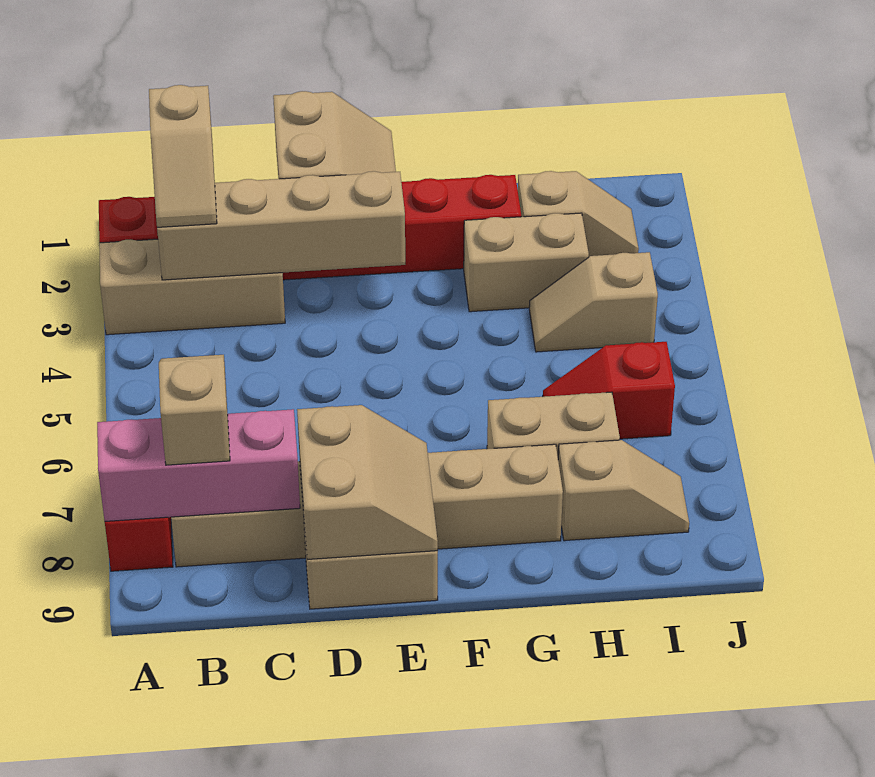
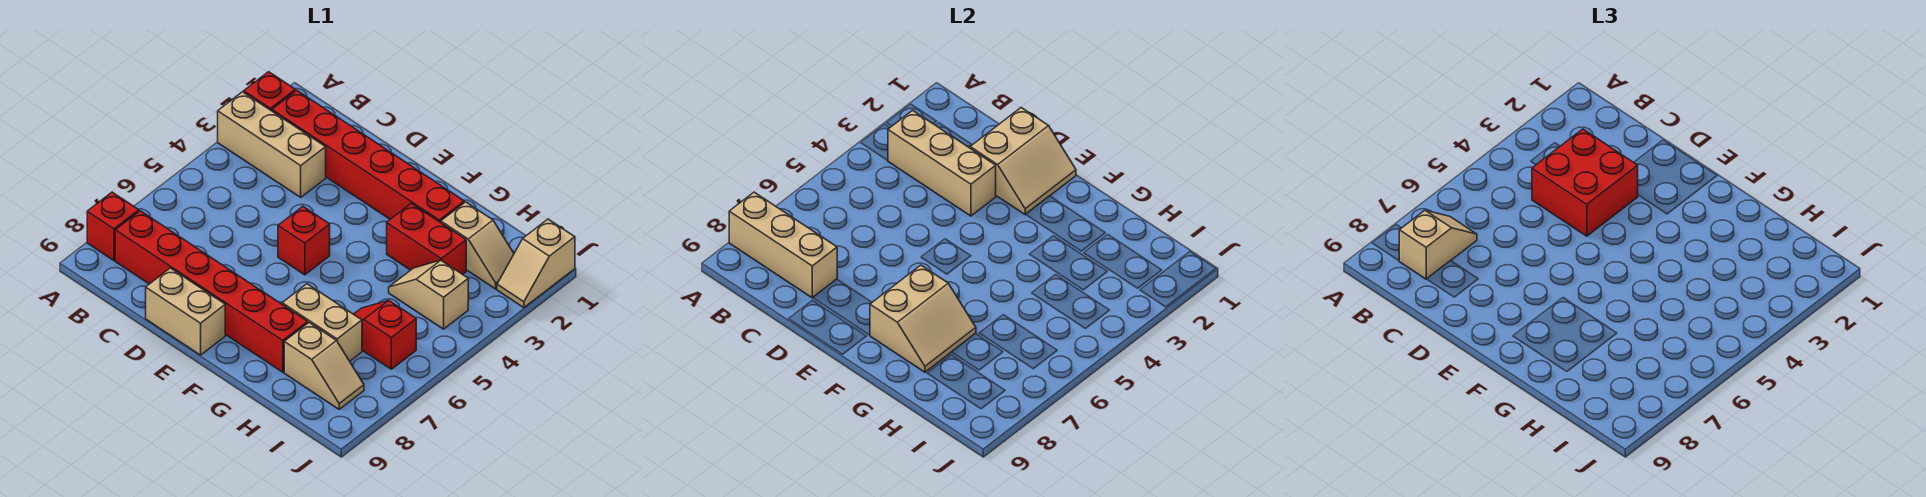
pink brick A8:C8 level 2 -> tan brick A8:C8 level 2
tan slope B2:B3 level 3 top 2 -> tan slope J1:J2 level 1 top 1
tan brick B3:E3 level 2 -> tan brick B3:D3 level 2
tan brick B8:G8 level 1 -> red brick B8:G8 level 1
none -> red brick C3:D4 level 3
tan slope D8:E9 level 2 top D -> tan slope F7:G8 level 2 top F
none -> red brick E5 level 1
tan brick G3:H3 level 1 -> red brick G3:H3 level 1

